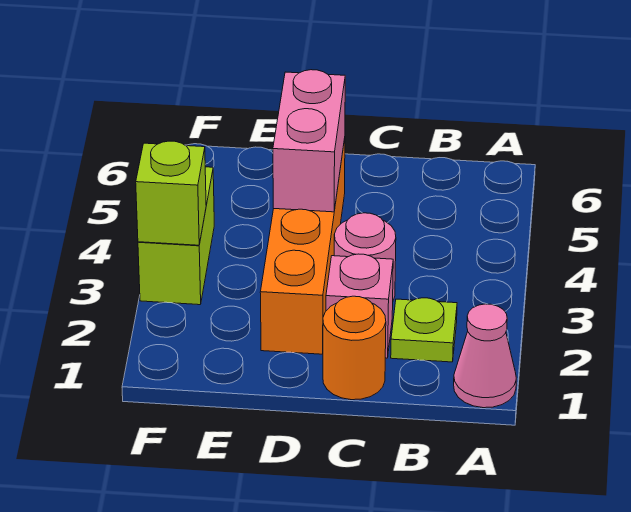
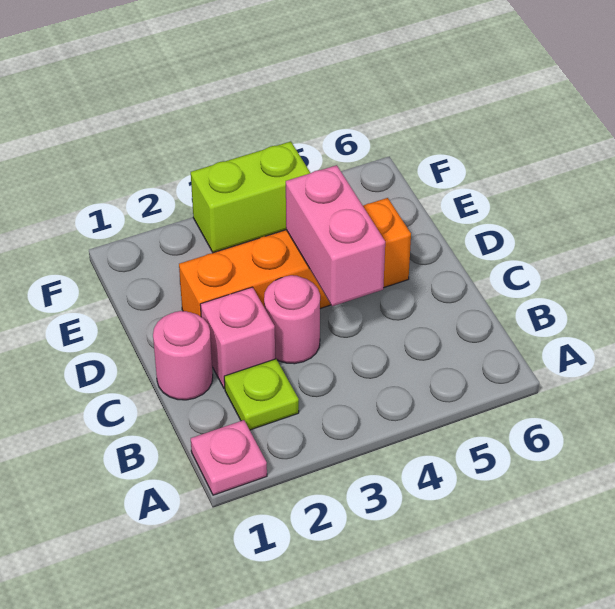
pink cone A1 level 1 -> pink plate A1 level 1
orange round brick C1 level 1 -> pink round brick C1 level 1
pink brick D4:D5 level 2 -> pink brick C4:D4 level 2
lime brick F3 level 2 -> none

